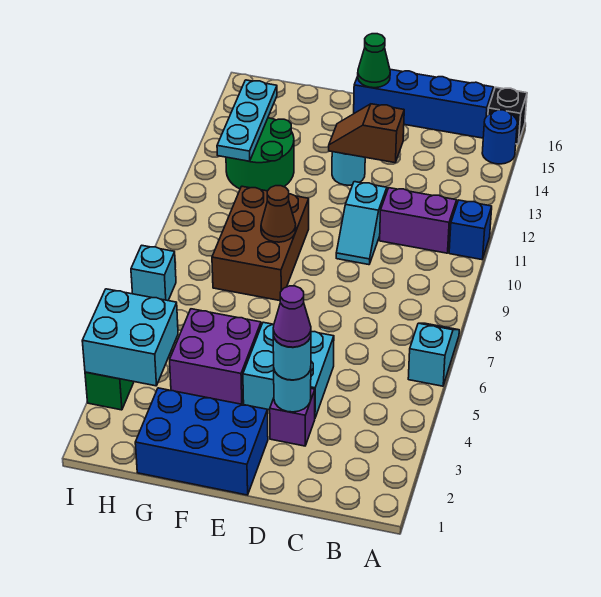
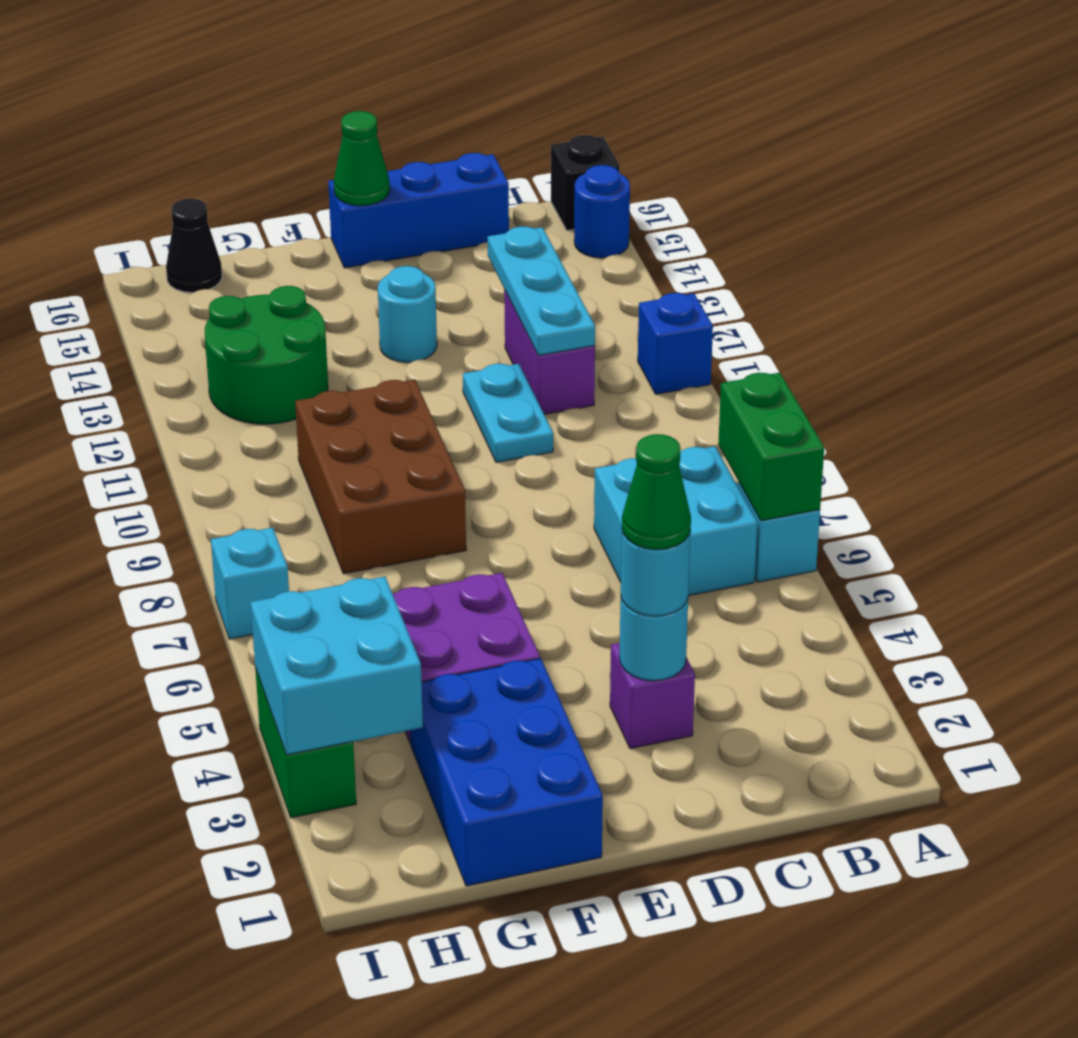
none -> green brick A6:A7 level 2
purple brick B11:C11 level 1 -> purple brick C11:C12 level 1
blue brick B16:E16 level 1 -> blue brick C16:E16 level 1
purple cone D3 level 4 -> green cone D3 level 4
cyan brick D4:E5 level 1 -> cyan brick B6:C7 level 1
cyan slope D10:D11 level 1 top 11 -> cyan plate D10:D11 level 1
brown slope D13:E13 level 2 top D -> none
blue brick E1:G2 level 1 -> blue brick F1:G3 level 1
brown cone F9 level 2 -> none
cyan plate H12:H14 level 2 -> cyan plate C11:C13 level 2
none -> black cone H16 level 1

